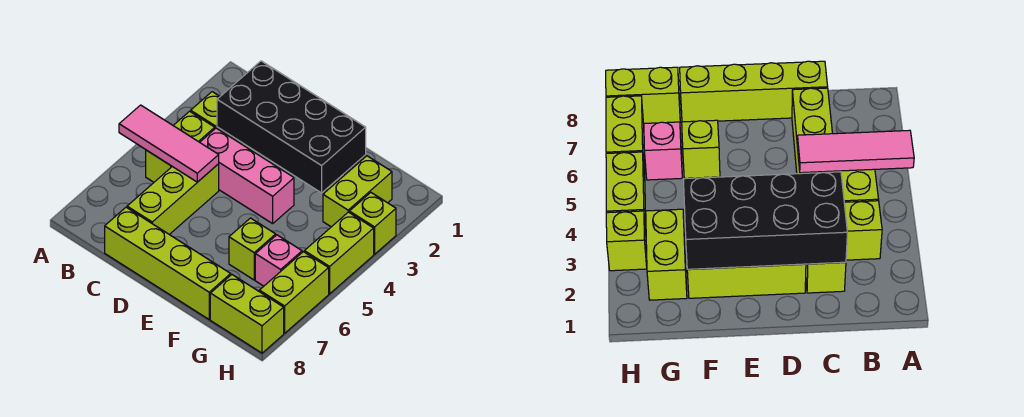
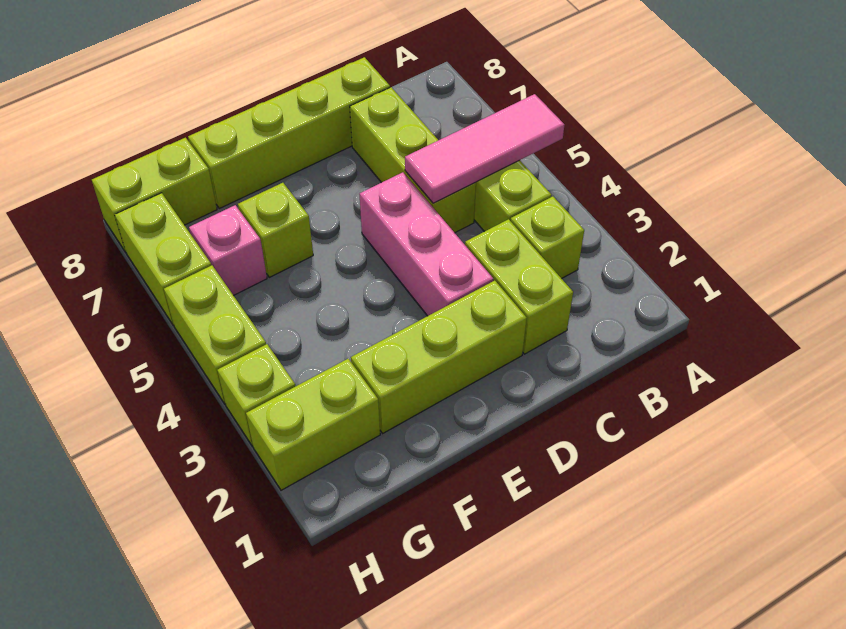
black brick C2:F3 level 2 -> none
pink brick C4:E4 level 1 -> pink brick D3:D5 level 1
lime brick G2:G3 level 1 -> lime brick G2:H2 level 1

